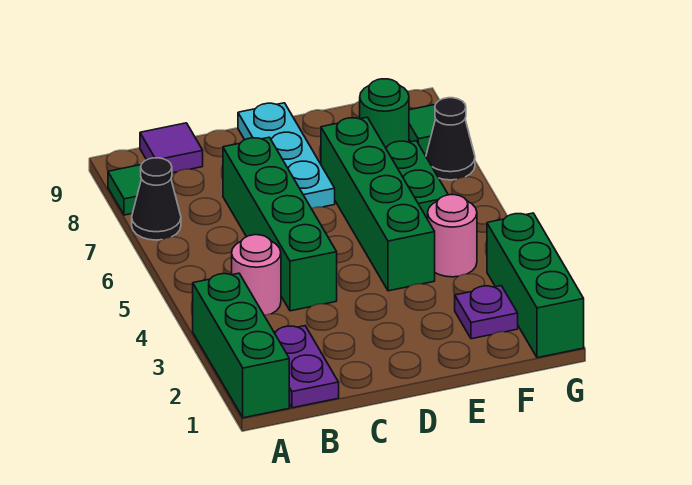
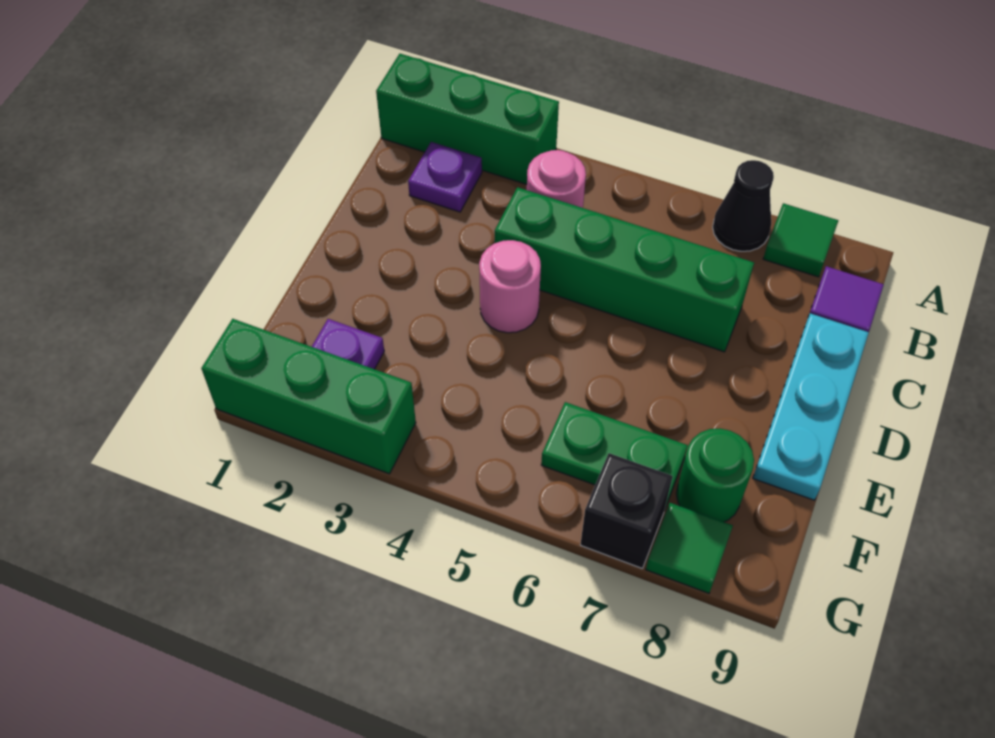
purple plate B1:B2 level 1 -> purple plate B2 level 1
cyan plate D7:D9 level 1 -> cyan plate C9:E9 level 1
green brick E4:E7 level 1 -> none
pink round brick F4 level 1 -> pink round brick D4 level 1
black cone G7 level 1 -> black brick G7 level 1

